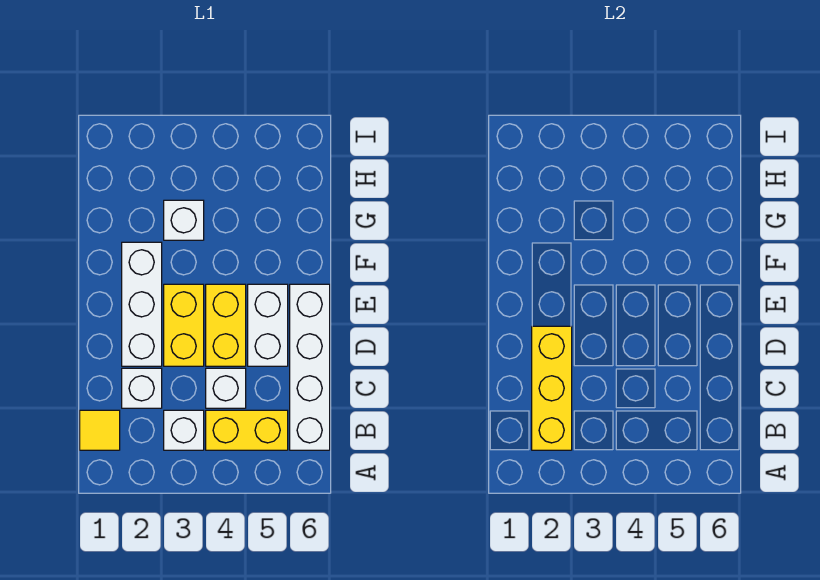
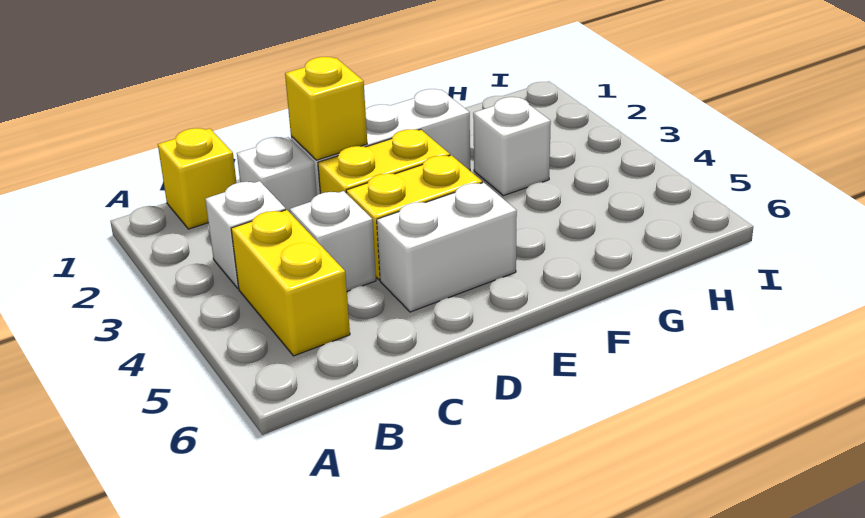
yellow tile B1 level 1 -> yellow brick B1 level 1
yellow brick B2:D2 level 2 -> yellow brick D2 level 2
white brick B6:E6 level 1 -> none

